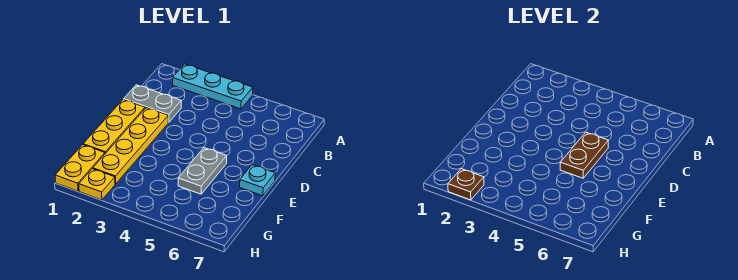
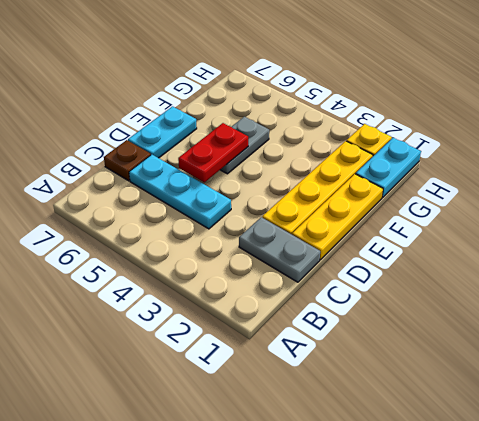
cyan plate A2:A4 level 1 -> cyan plate C4:C6 level 1
brown plate D5:E5 level 2 -> red plate D5:E5 level 2
cyan plate E7 level 1 -> cyan plate D7:E7 level 1
yellow plate G1:H1 level 1 -> cyan plate G1:H1 level 1
brown plate H2 level 2 -> brown plate C7 level 1

